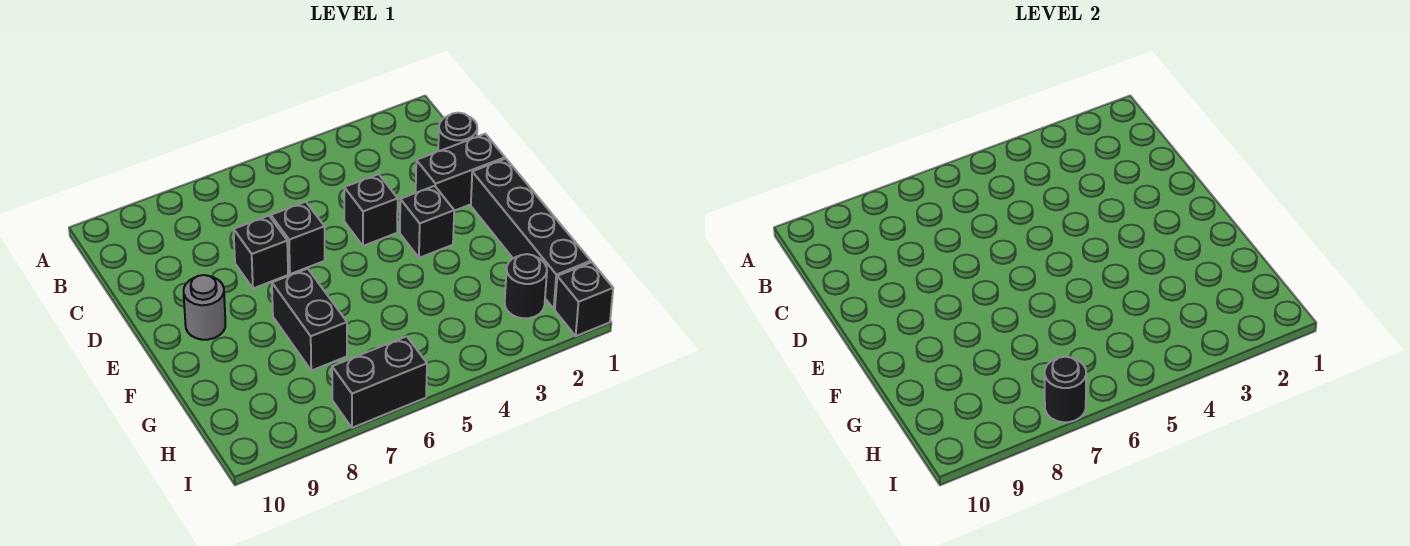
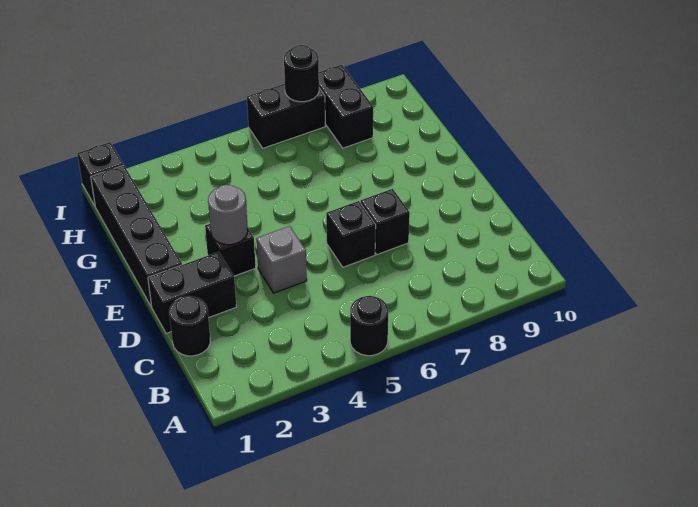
black brick D4 level 1 -> grey brick D4 level 1
grey round brick E9 level 1 -> grey round brick E3 level 2
black brick F7:G7 level 1 -> black brick H8:I8 level 1
black round brick H2 level 1 -> black round brick A5 level 1

